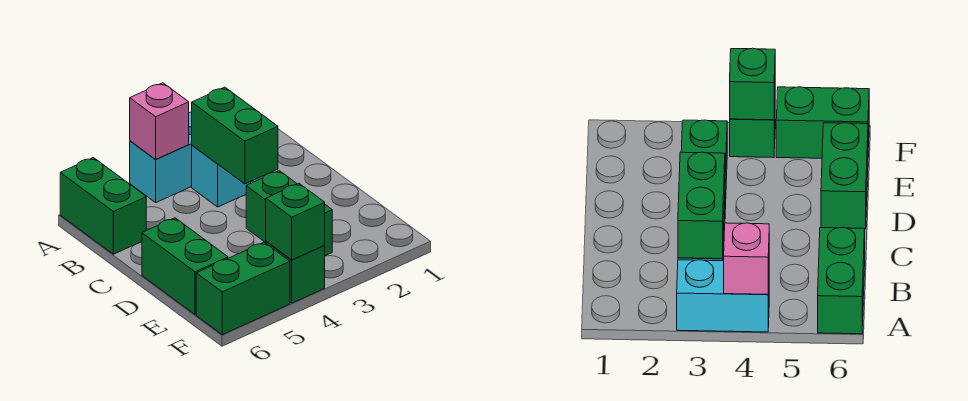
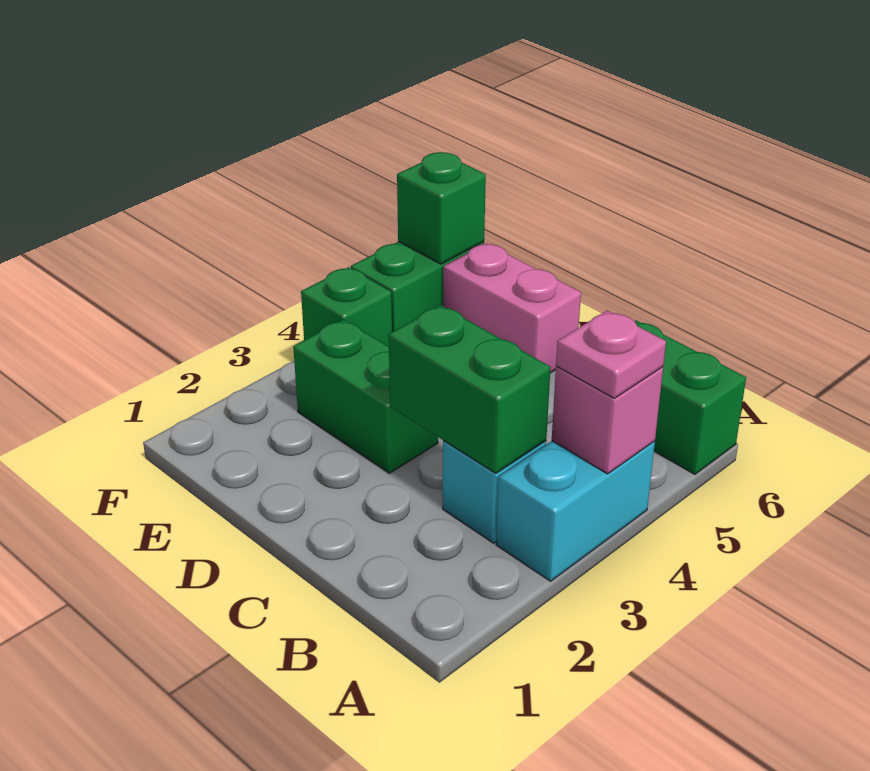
none -> pink plate A4 level 3
green brick D6:E6 level 1 -> pink brick D6:E6 level 1
green brick F4 level 2 -> green brick F6 level 2

